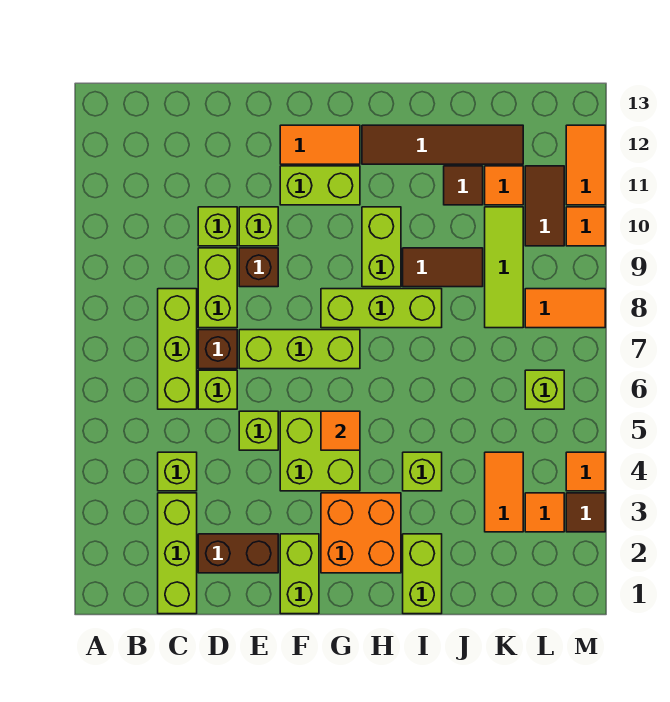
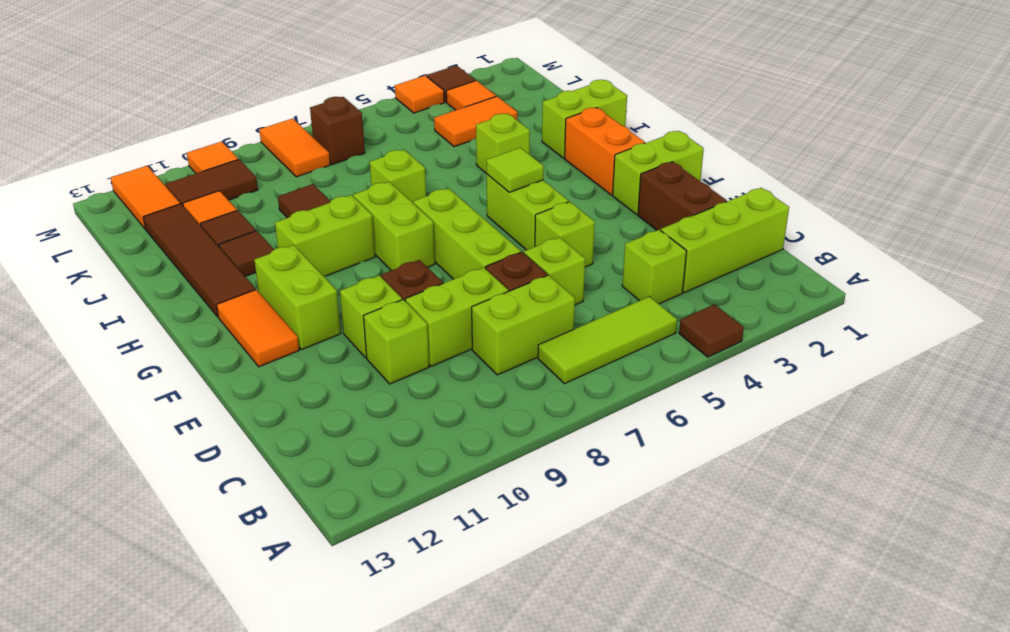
none -> brown tile A4 level 1
lime brick C6:C8 level 1 -> lime brick C7:C8 level 1
lime brick F4:G5 level 1 -> lime brick F5:G5 level 1
orange brick G2:H3 level 1 -> orange brick G2:H2 level 1
orange tile G5 level 2 -> lime tile G5 level 2
lime brick G8:I8 level 1 -> lime brick G8:H8 level 1
none -> brown tile I11 level 1
lime tile K8:K10 level 1 -> lime tile B5:B7 level 1
lime brick L6 level 1 -> lime brick I7 level 1
none -> brown brick L7 level 1
orange tile M11:M12 level 1 -> orange tile L12:M12 level 1

